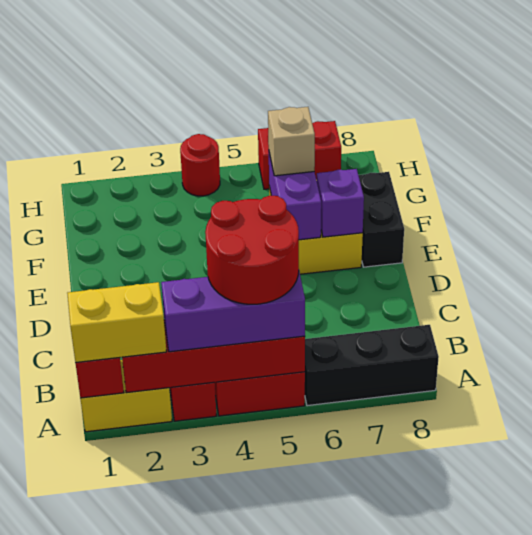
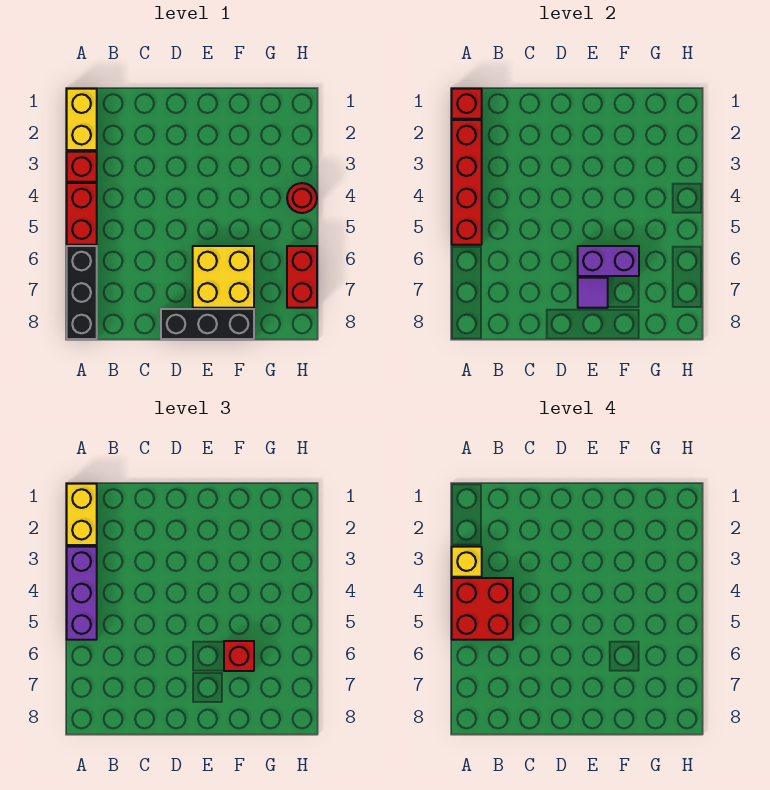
none -> yellow brick A3 level 4
red round brick A4:B5 level 4 -> red brick A4:B5 level 4
purple brick E7 level 2 -> purple tile E7 level 2
black brick E8:F8 level 1 -> black brick D8:F8 level 1
tan brick F6 level 3 -> red brick F6 level 3

